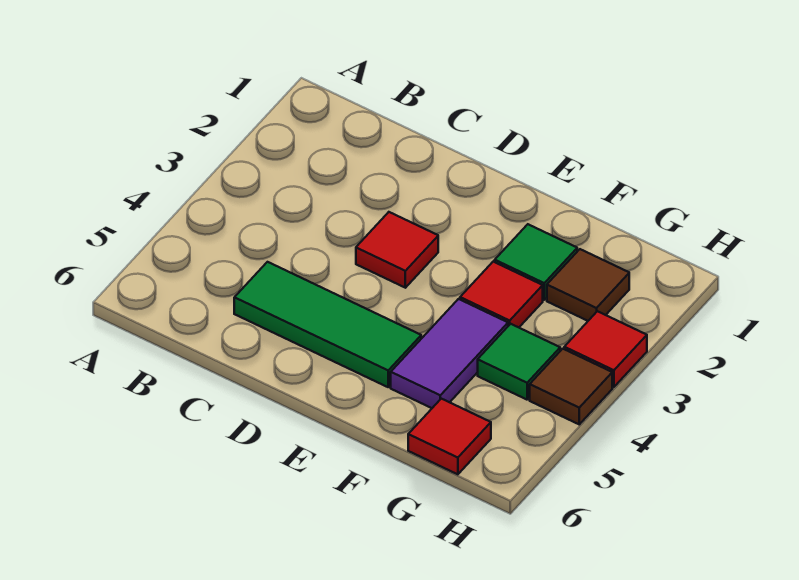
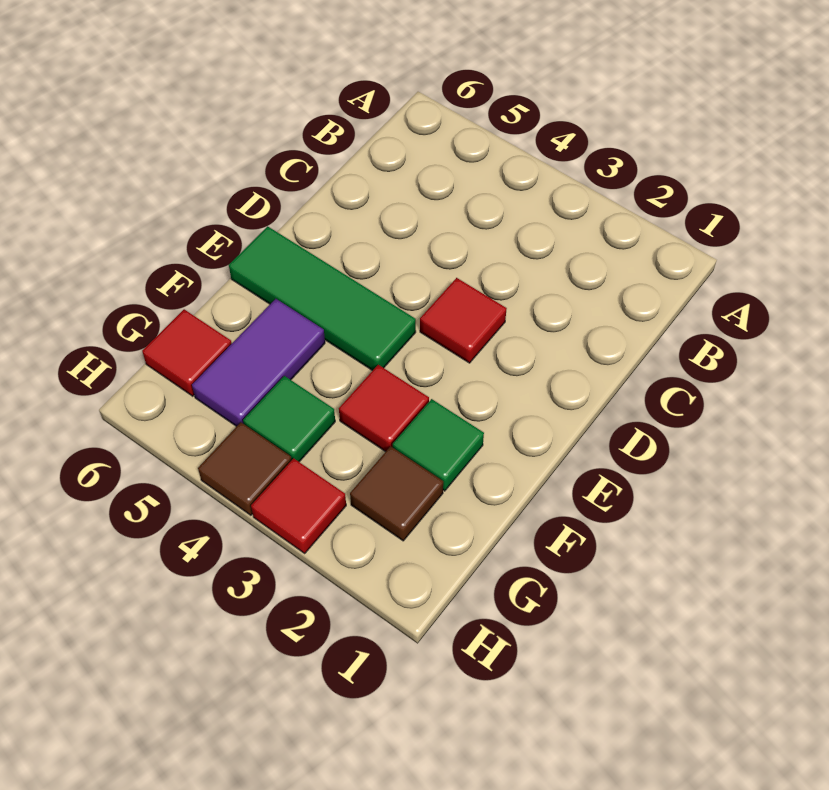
green tile C5:E5 level 1 -> green tile E4:E6 level 1
purple tile F4:F5 level 1 -> purple tile F5:G5 level 1

